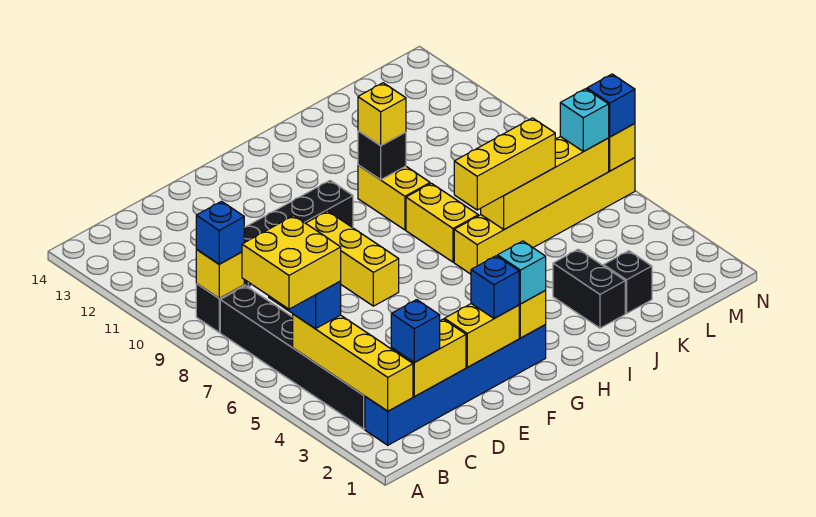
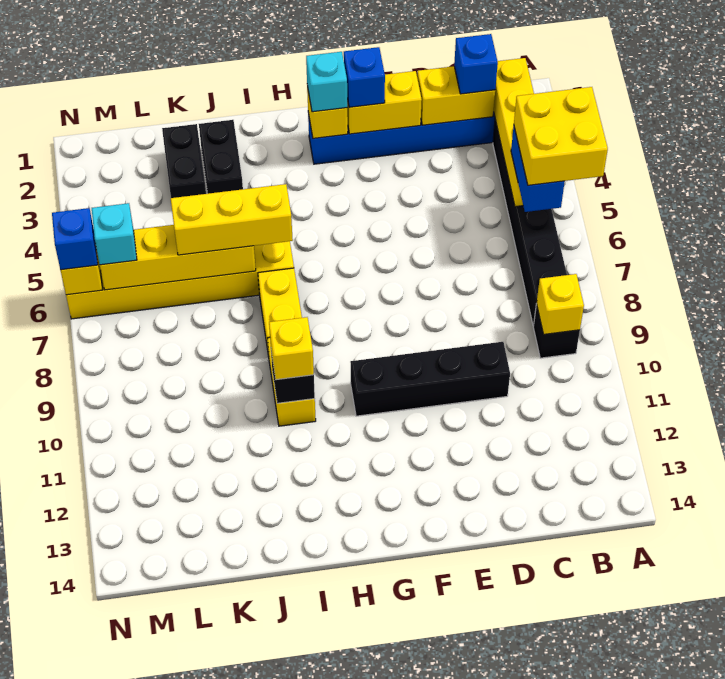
blue brick B9 level 3 -> none
yellow brick F7:F9 level 1 -> none
black brick K2 level 1 -> black brick K2:K3 level 1

